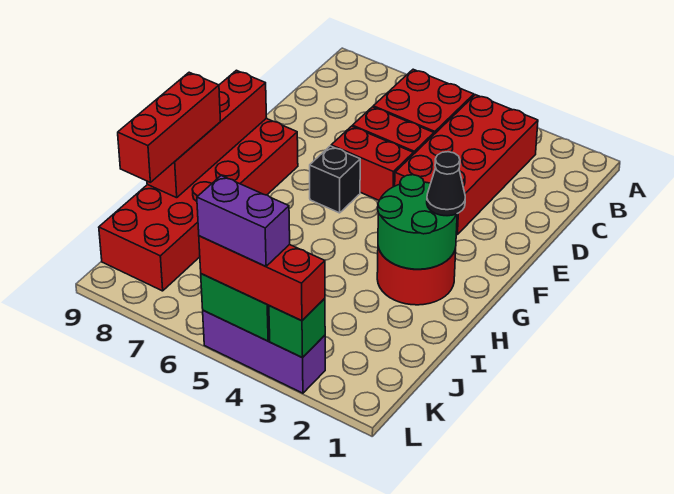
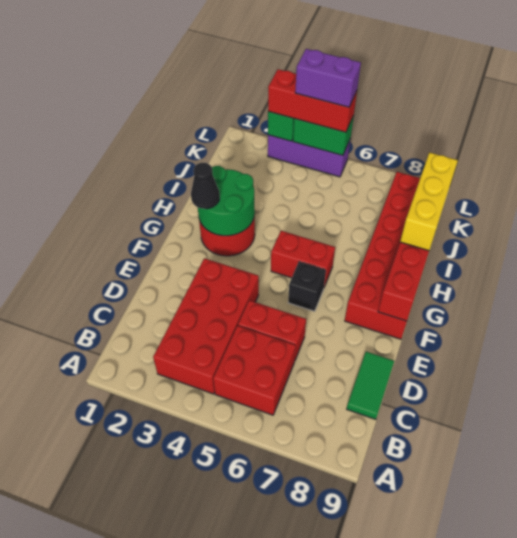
none -> green tile C9:D9 level 1
red brick E5:E6 level 1 -> red brick G5:G6 level 1
red brick H9:J9 level 3 -> yellow brick H9:J9 level 3

